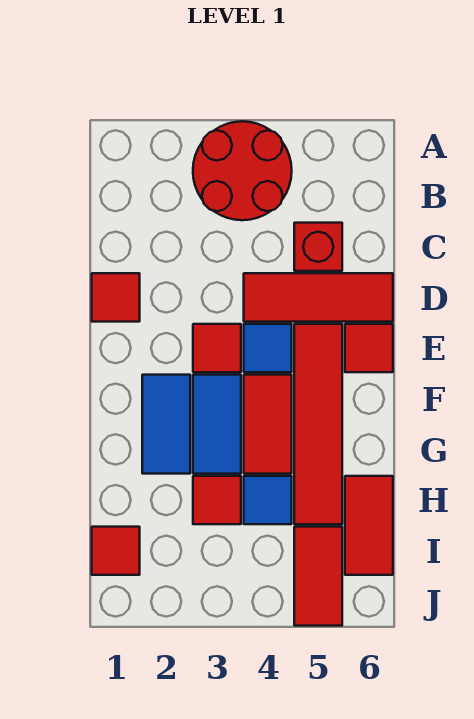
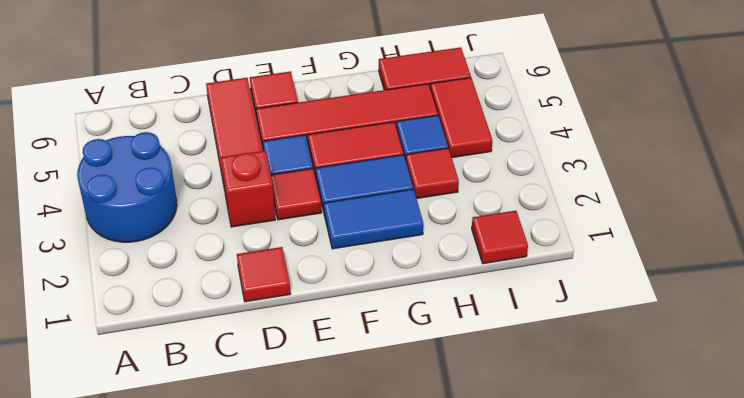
red round brick A3:B4 level 1 -> blue round brick A3:B4 level 1
red brick C5 level 1 -> red brick D3 level 1
red tile I5:J5 level 1 -> red tile I4:I5 level 1

